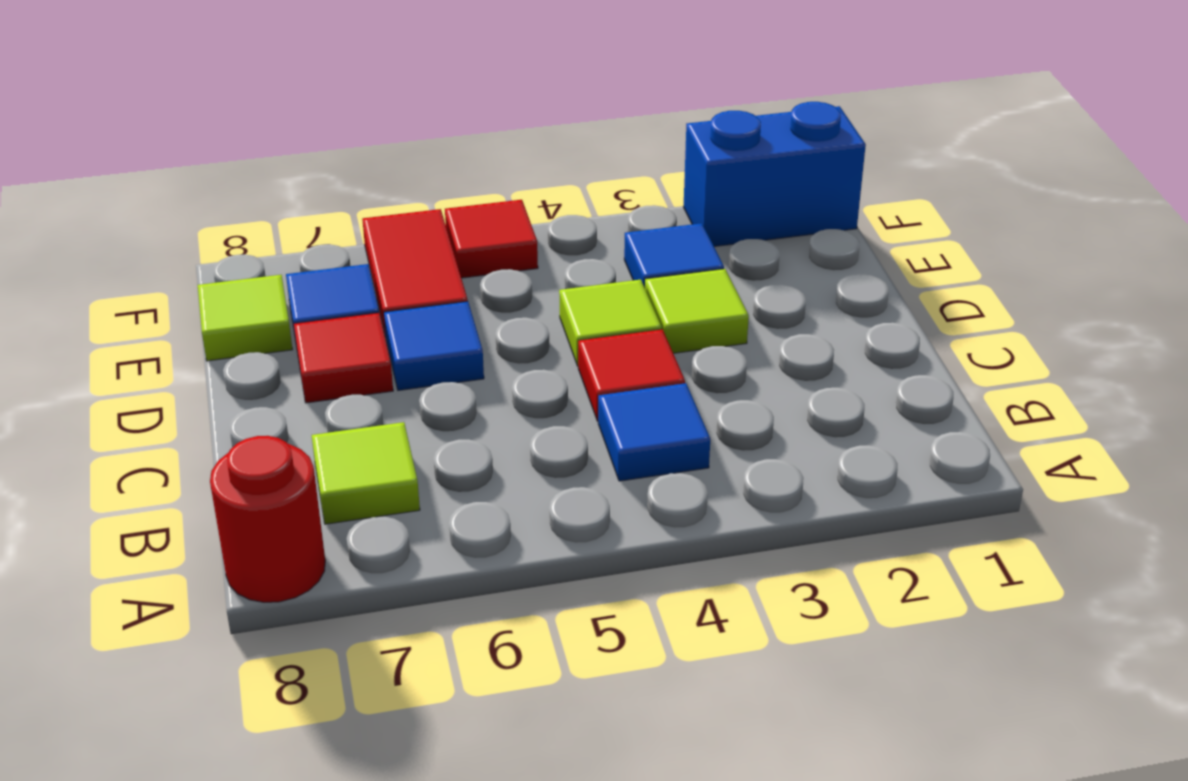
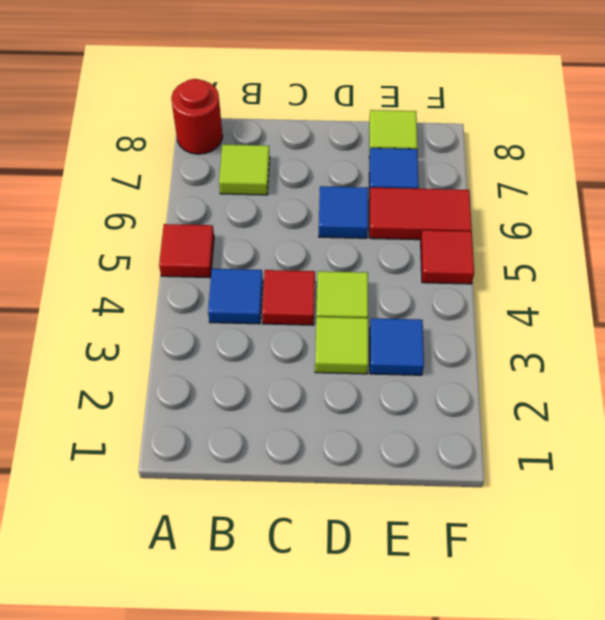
red tile D7 level 1 -> red tile A5 level 1
blue brick F1:F2 level 1 -> none

